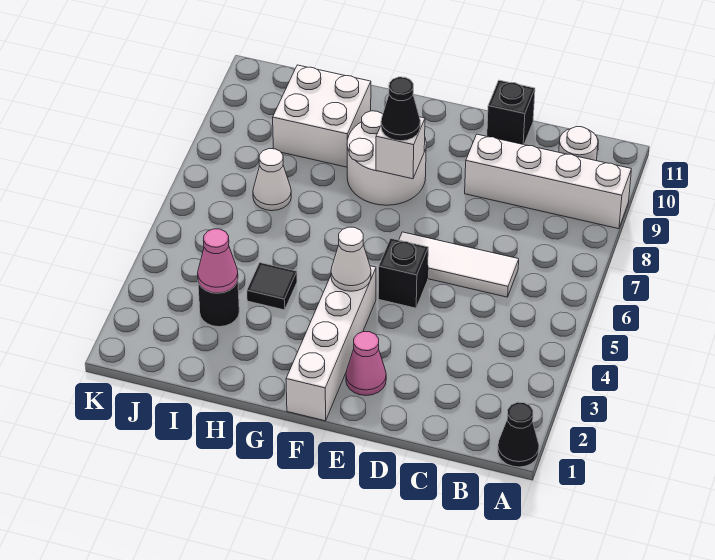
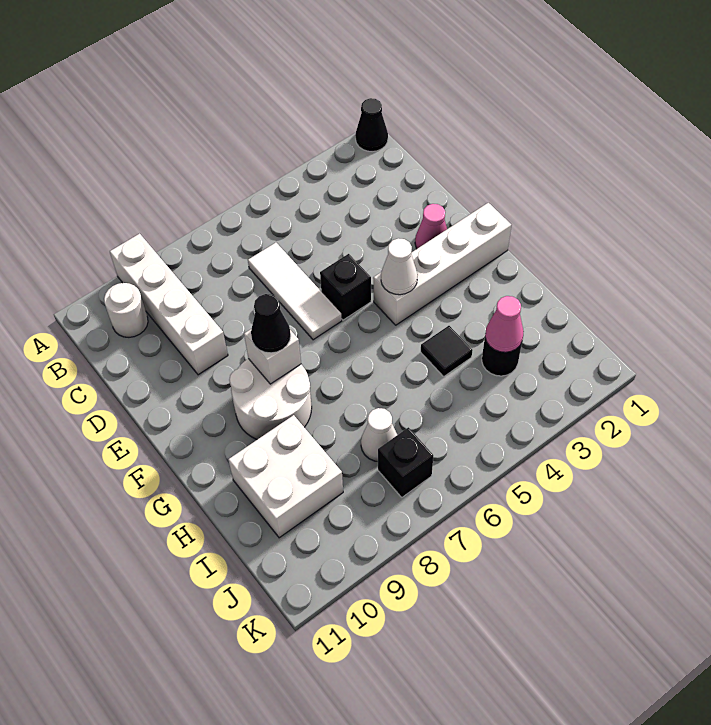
black brick D11 level 1 -> black brick J7 level 1

